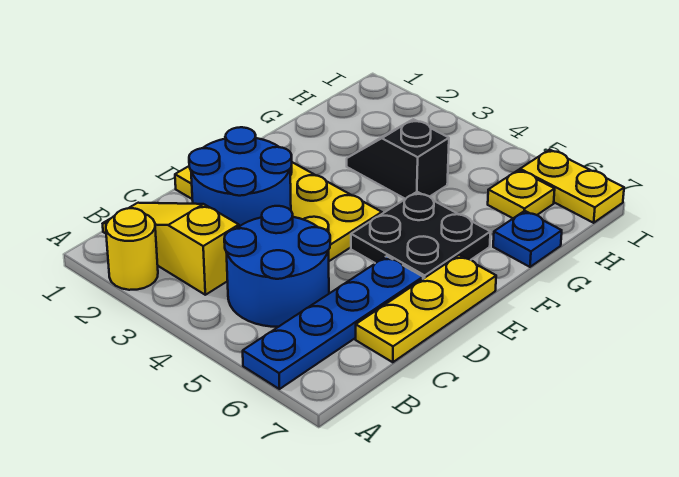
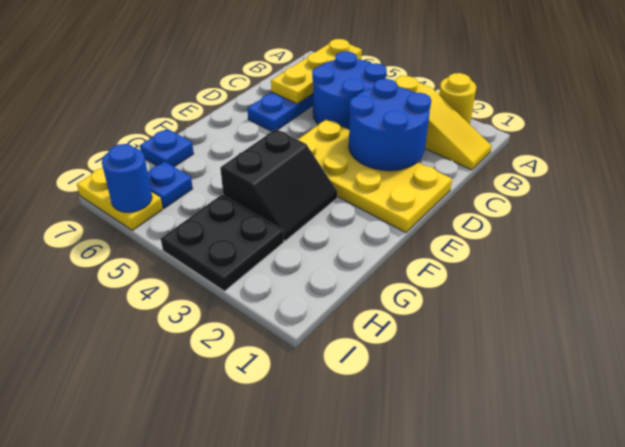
yellow plate C7:E7 level 1 -> yellow plate A6:C6 level 2
black plate E5:F6 level 1 -> black plate H3:I4 level 1
black slope G3:G4 level 1 top 4 -> black slope F3:G4 level 1 top 4
yellow plate H6 level 1 -> blue plate H6 level 1
none -> blue round brick I6 level 2

